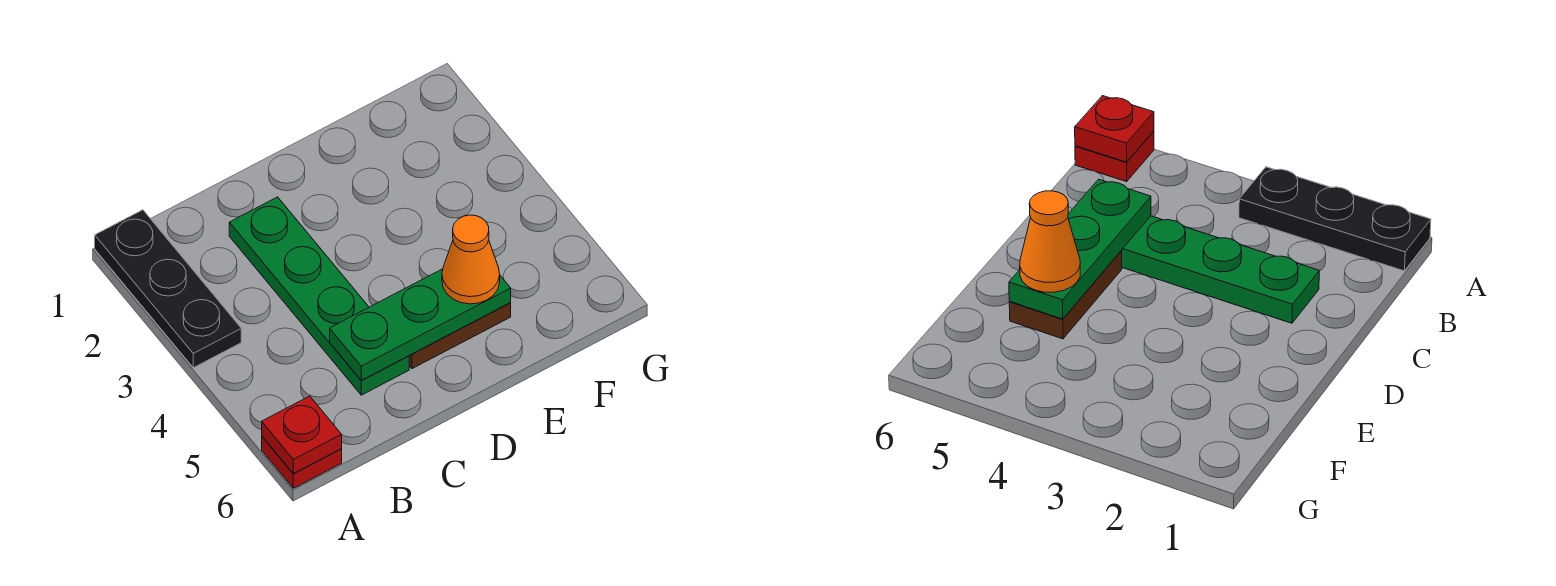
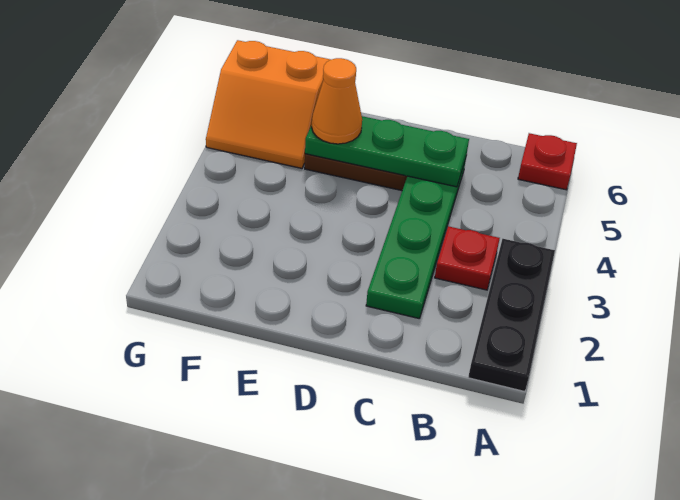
red plate A6 level 2 -> red plate B3 level 1
none -> orange slope F5:G6 level 1 top 6

